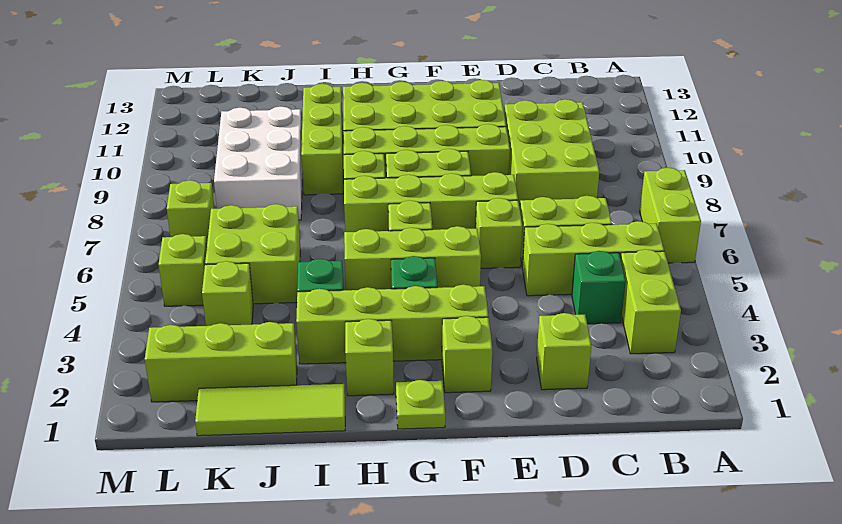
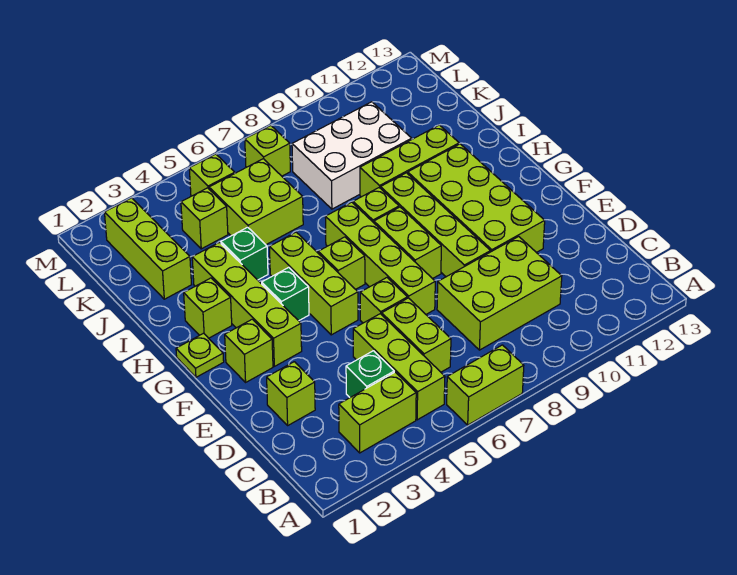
lime tile I1:K1 level 1 -> none

